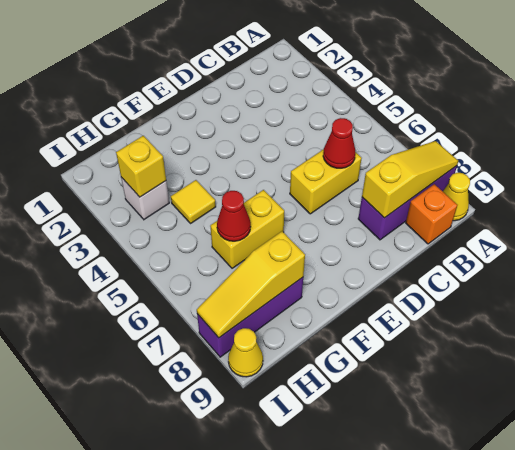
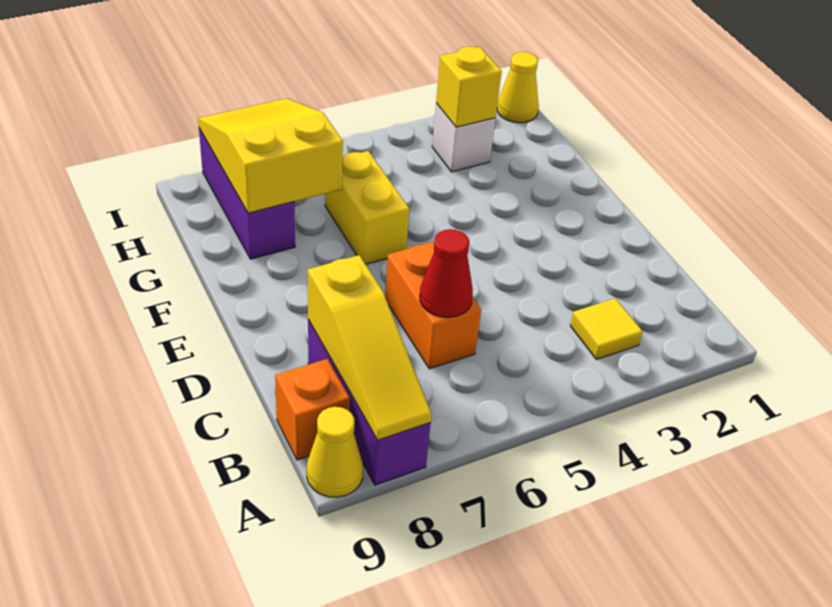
yellow brick C6:D6 level 1 -> orange brick C6:D6 level 1
yellow tile G4 level 1 -> yellow tile B3 level 1
red cone G6 level 2 -> none
yellow slope G8:I8 level 2 top G -> yellow slope G7:I8 level 2 top G
yellow cone I9 level 1 -> yellow cone I1 level 1

